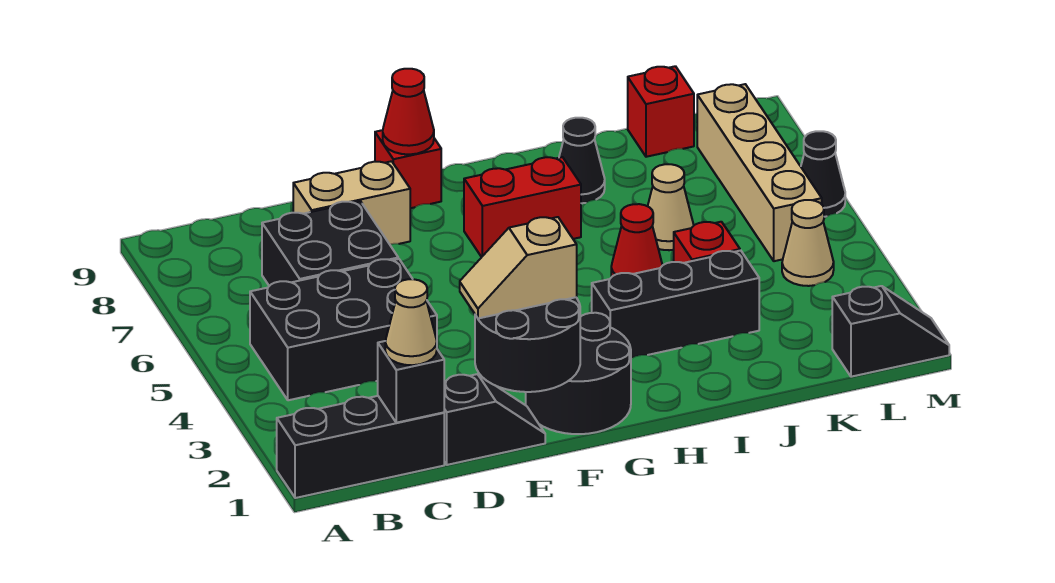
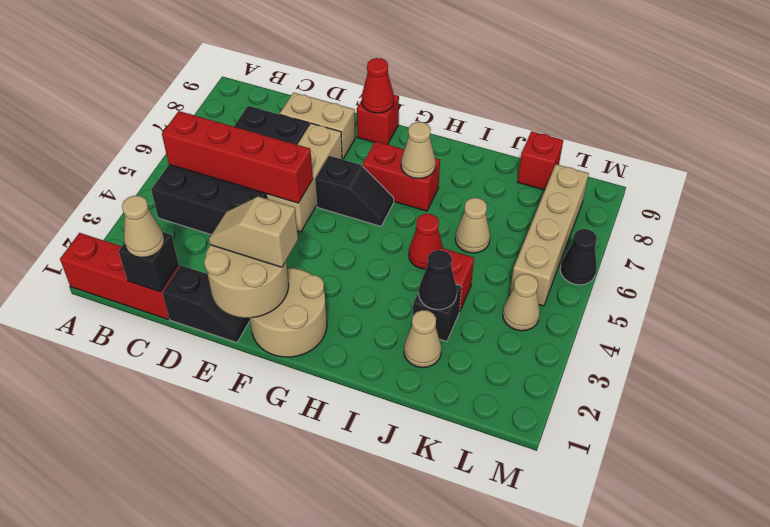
black brick A1:C1 level 1 -> red brick A1:C1 level 1
none -> red brick B5:E5 level 2
black round brick E1:F2 level 2 -> tan round brick E1:F2 level 2
none -> tan brick E5:E7 level 1
black round brick F1:G2 level 1 -> tan round brick F1:G2 level 1
black brick H3:J3 level 1 -> black brick J3 level 1
none -> tan cone H7 level 2
black cone I8 level 1 -> black cone J3 level 2
none -> tan cone J2 level 1
black slope L1:M1 level 1 top L -> black slope F6:G6 level 1 top F

